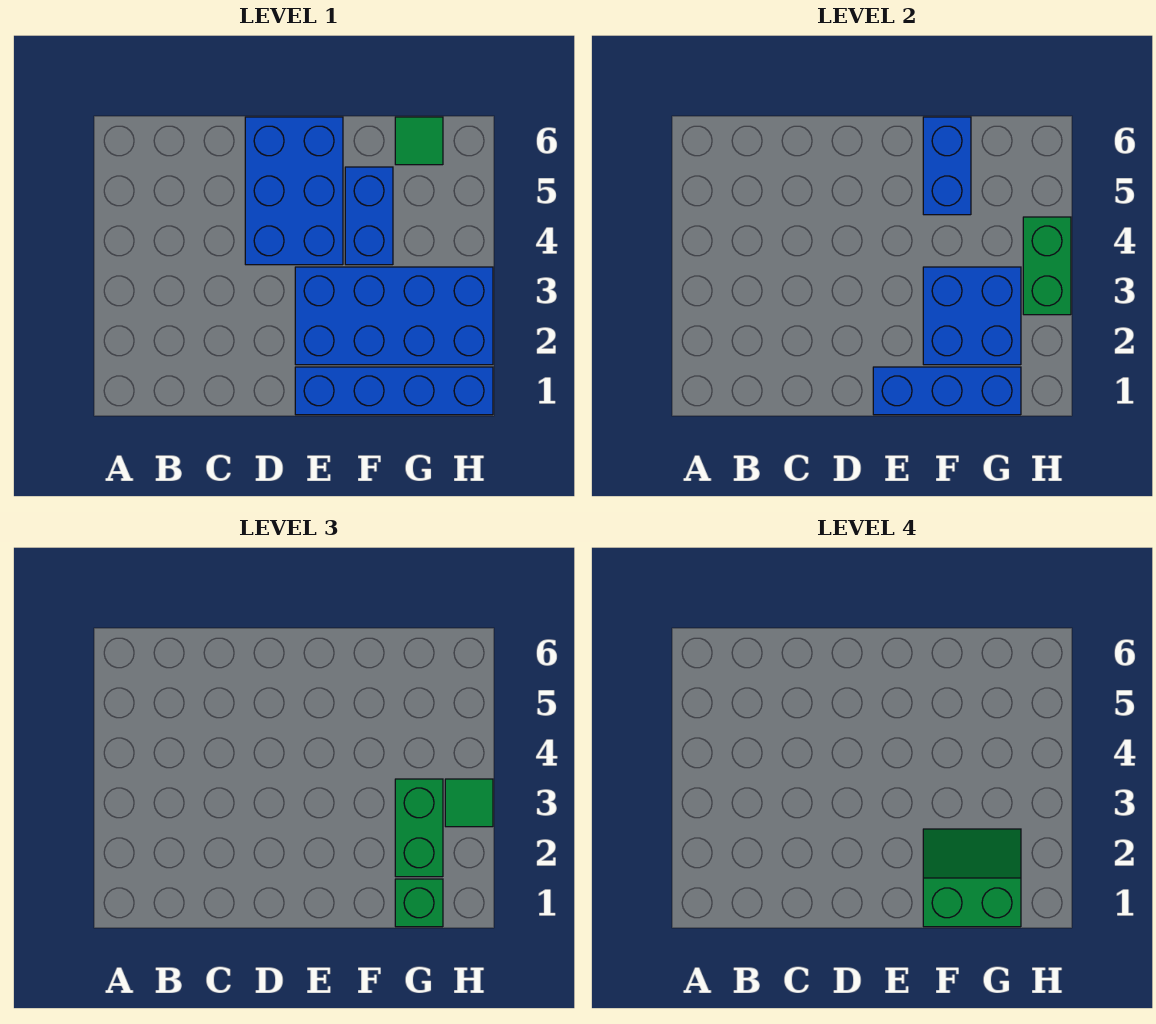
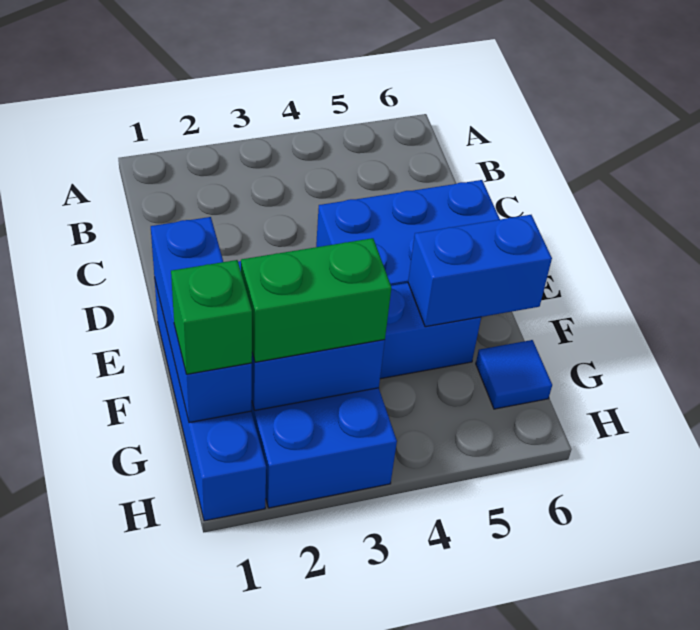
green slope F1:G2 level 4 top 1 -> none
green tile G6 level 1 -> blue tile G6 level 1
green brick H3:H4 level 2 -> none
green tile H3 level 3 -> none

